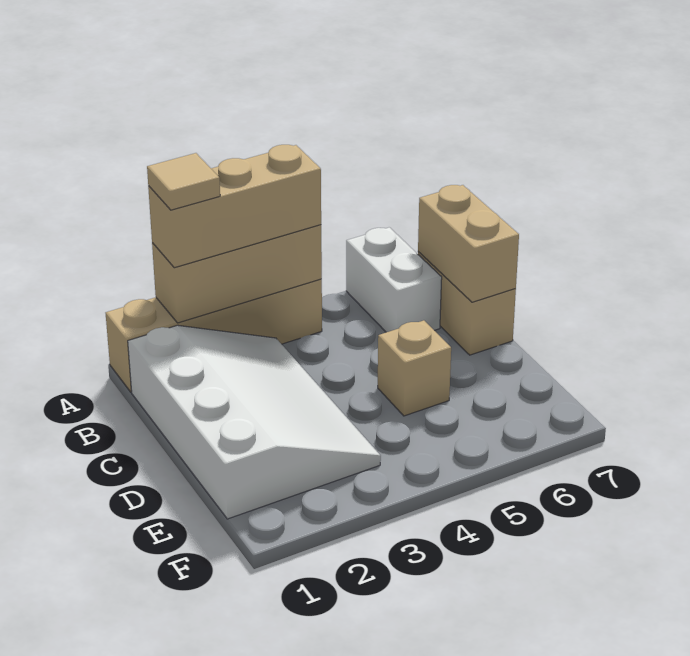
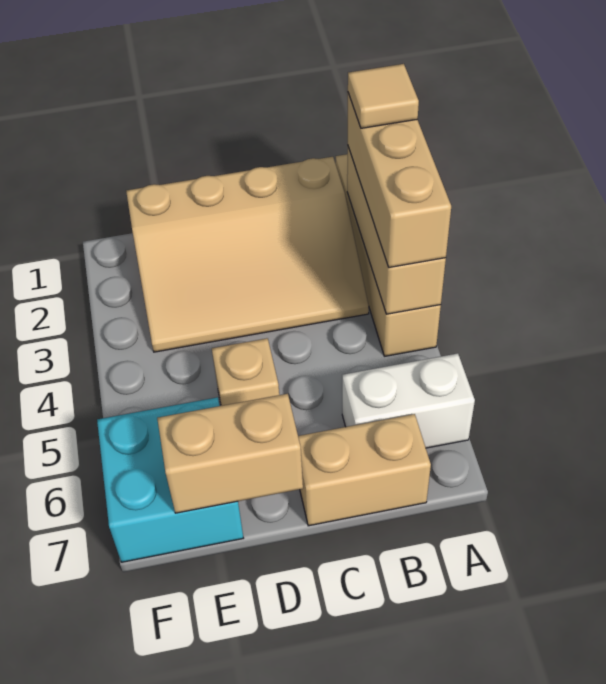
white slope B1:E3 level 1 top 1 -> tan slope B1:E3 level 1 top 1
tan brick B7:C7 level 2 -> tan brick D7:E7 level 2
none -> cyan brick E6:F7 level 1

